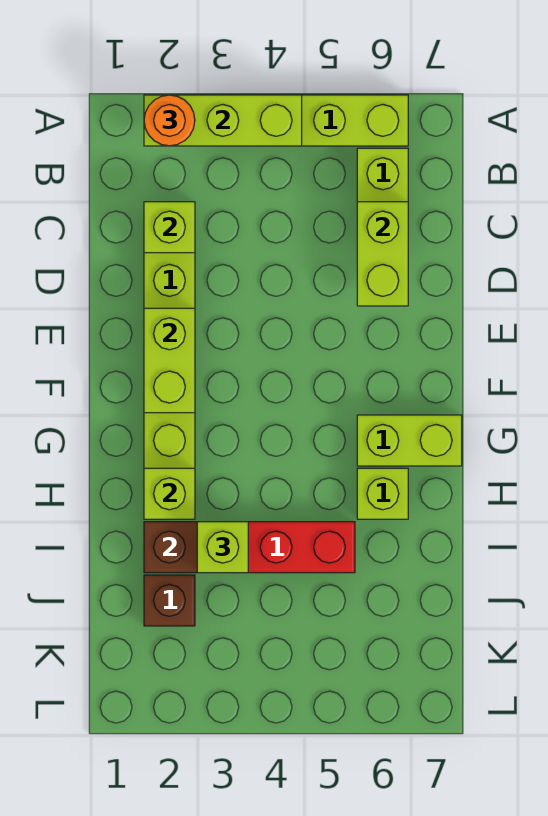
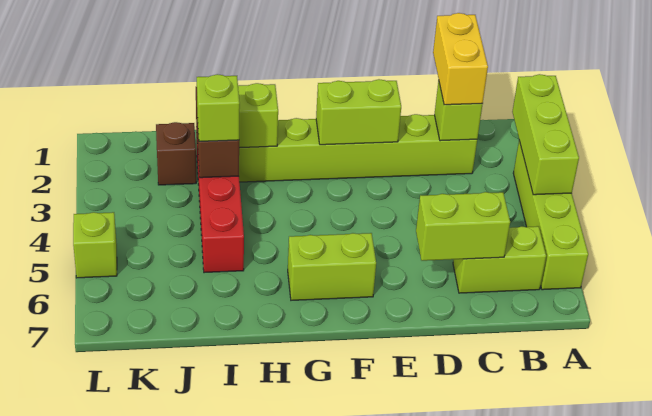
orange round brick A2 level 3 -> none
none -> yellow brick C1:C2 level 3
lime brick G6:G7 level 1 -> lime brick F6:G6 level 1
lime brick H6 level 1 -> lime brick L5 level 1

